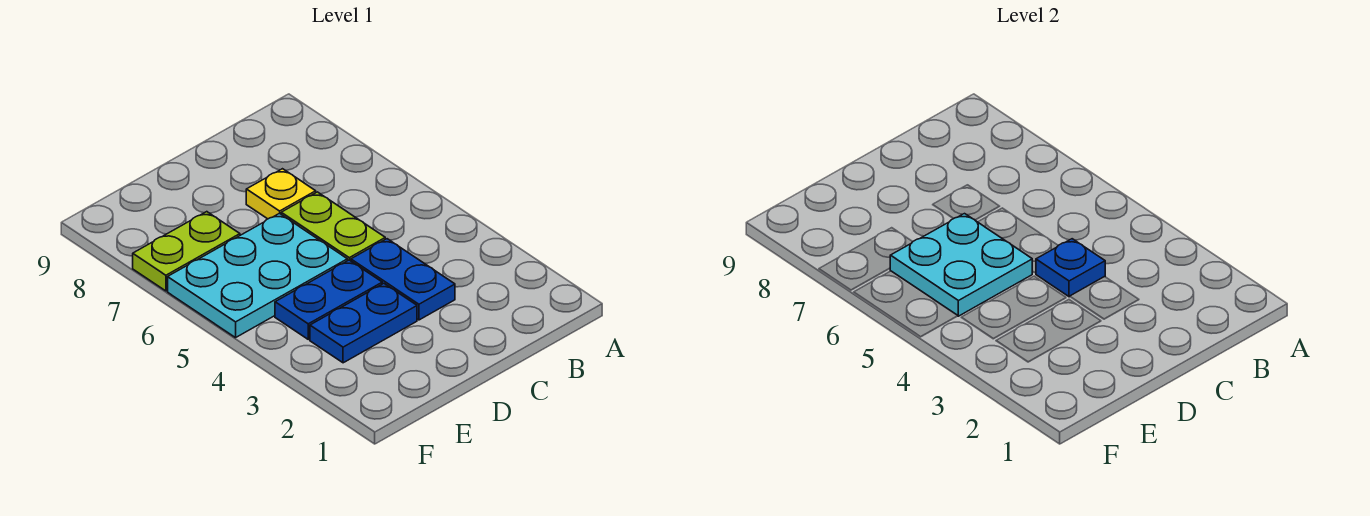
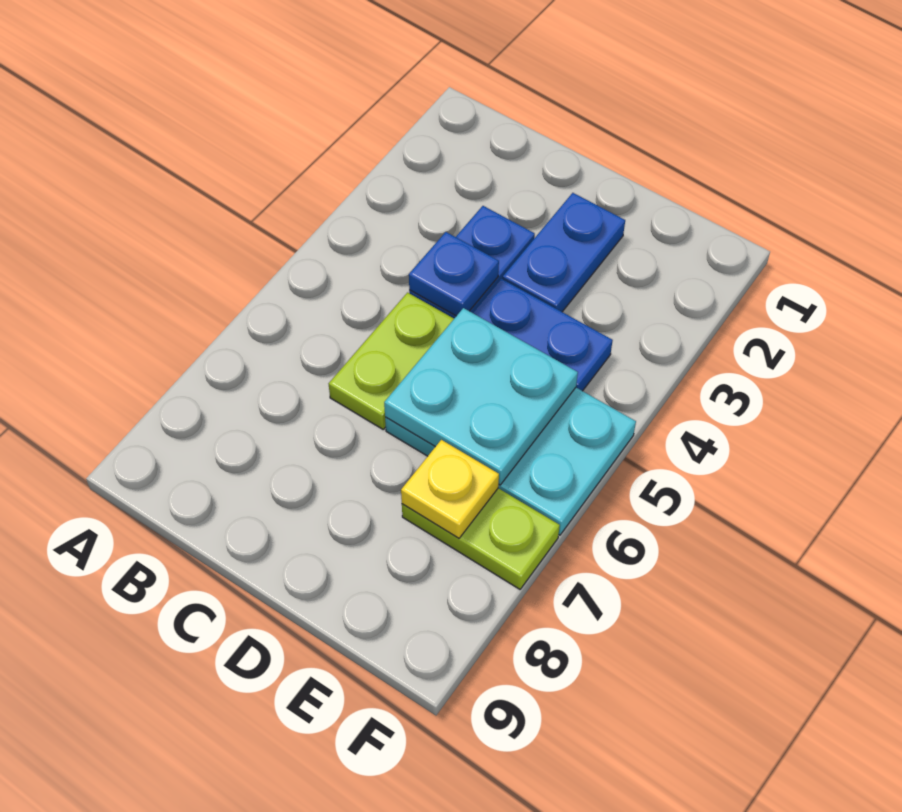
yellow plate C7 level 1 -> yellow plate E7 level 2
blue plate D3:E3 level 1 -> blue plate D2:D3 level 1

